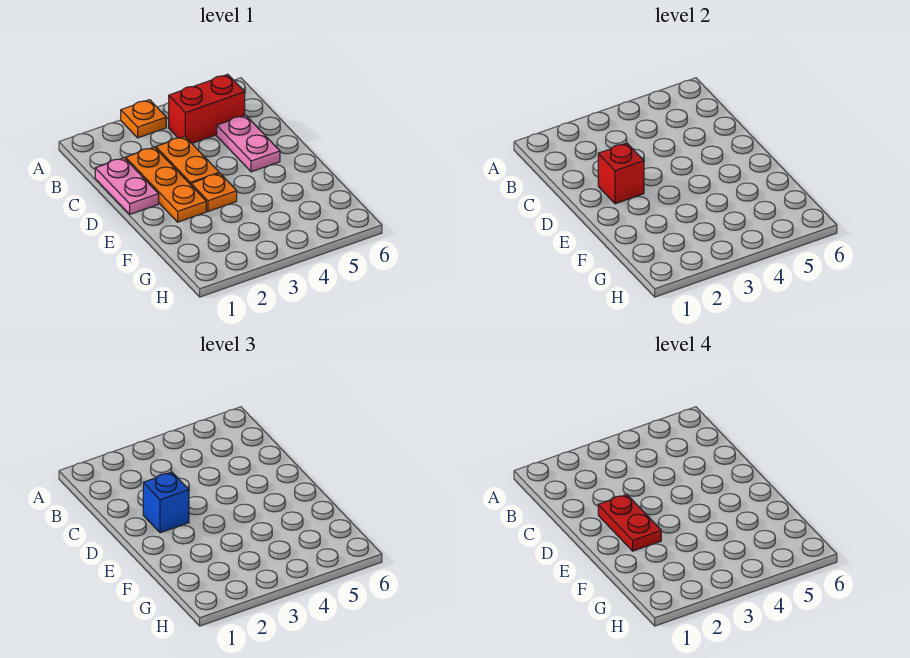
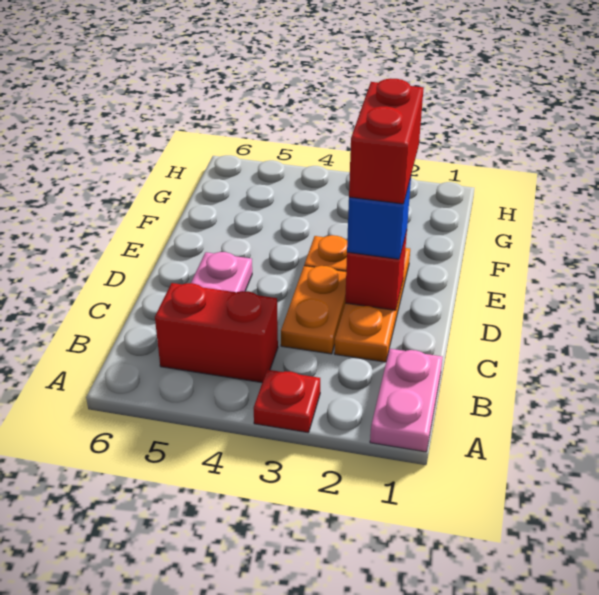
orange plate A3 level 1 -> red plate A3 level 1
pink plate C1:D1 level 1 -> pink plate A1:B1 level 1
red plate D2:E2 level 4 -> red brick D2:E2 level 4

